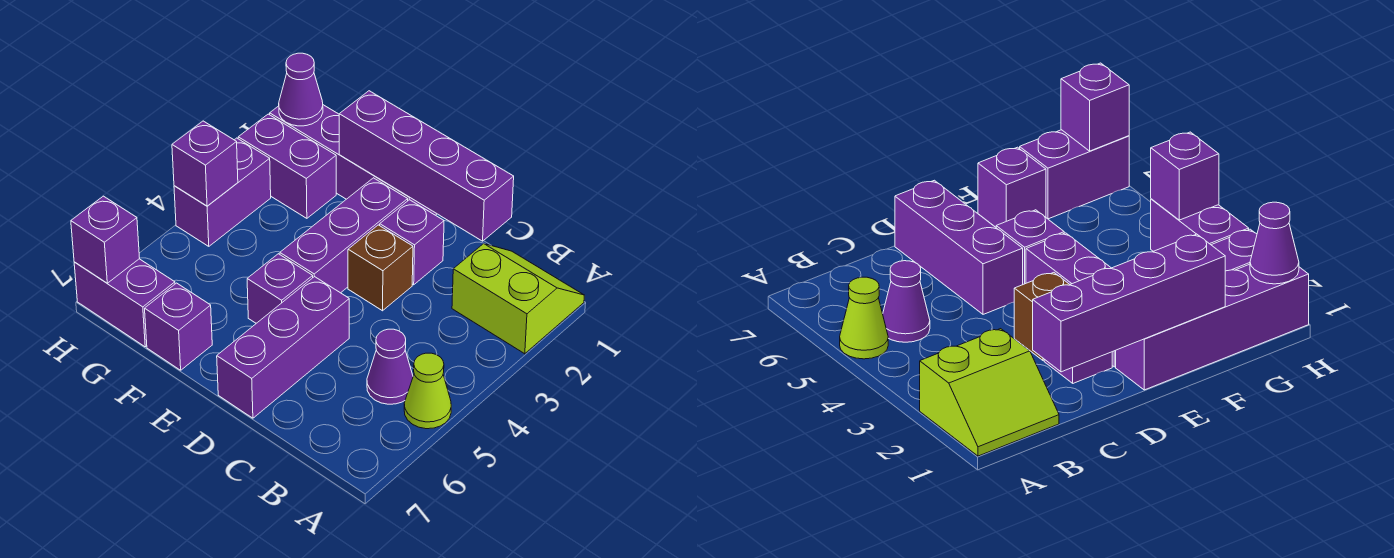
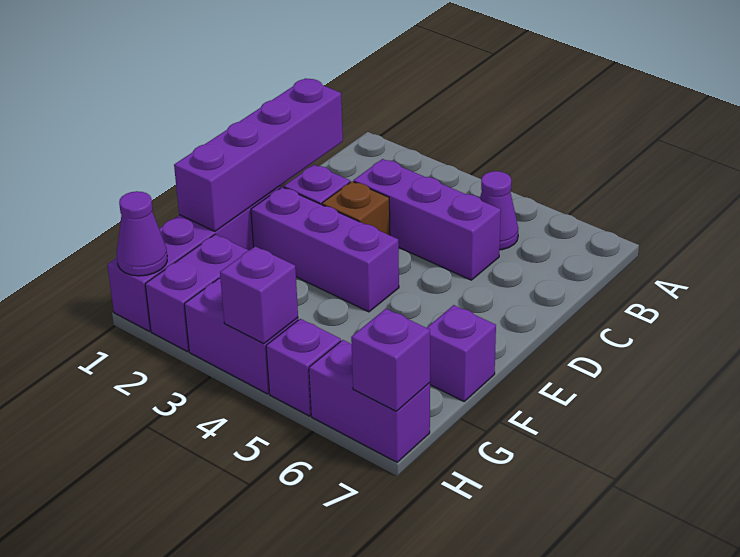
lime slope A1:B2 level 1 top 2 -> none
lime cone A5 level 1 -> none
purple brick D5:D7 level 1 -> purple brick C3:C5 level 1
purple brick E5 level 1 -> purple brick H5 level 1
purple brick G7:H7 level 1 -> purple brick H6:H7 level 1

